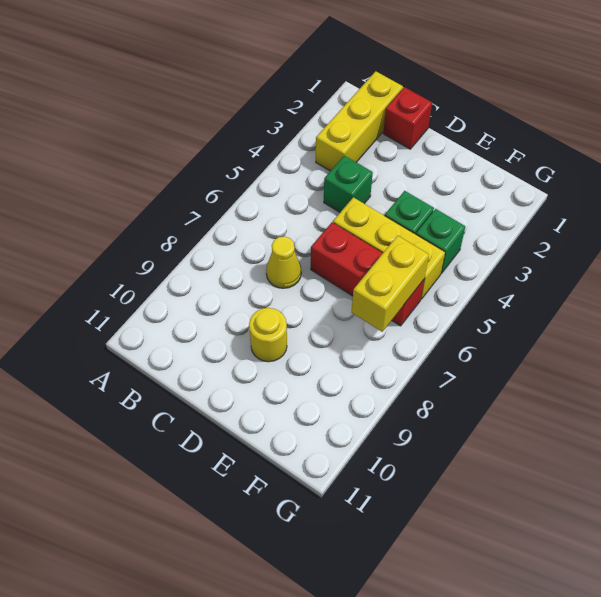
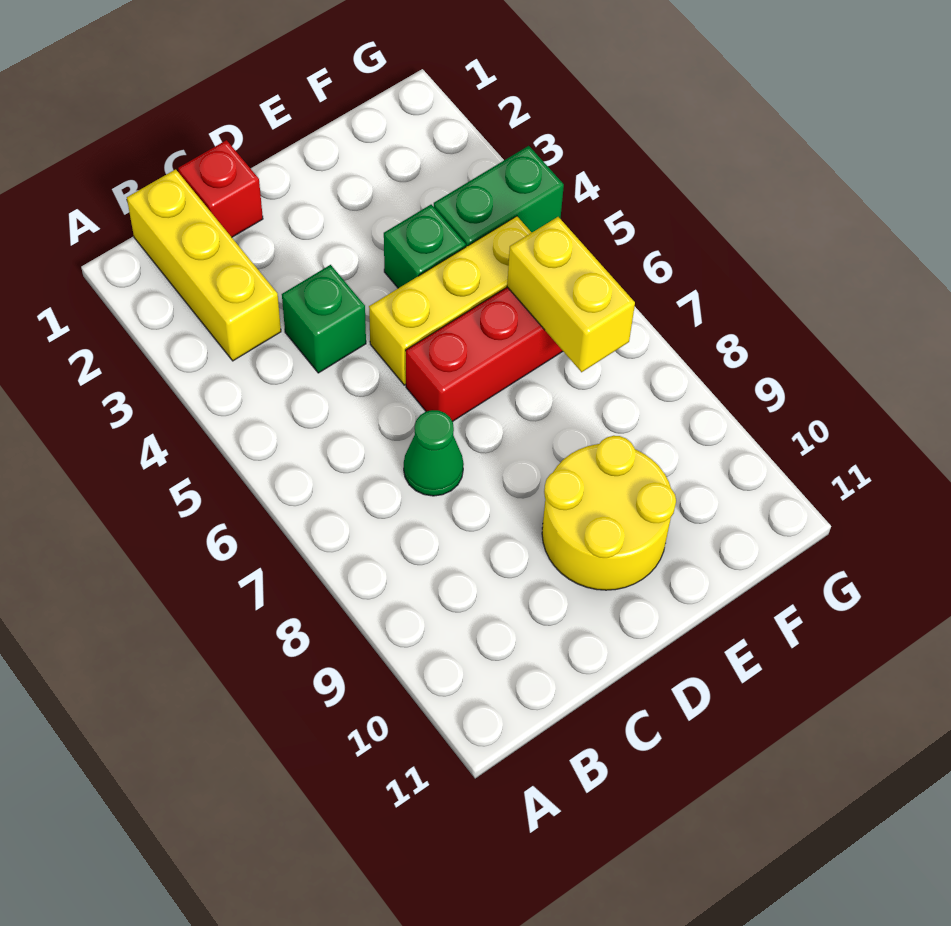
yellow cone C7 level 1 -> green cone C7 level 1
yellow round brick D9 level 1 -> yellow round brick D9:E10 level 1
green brick F4 level 1 -> green brick F4:G4 level 1

